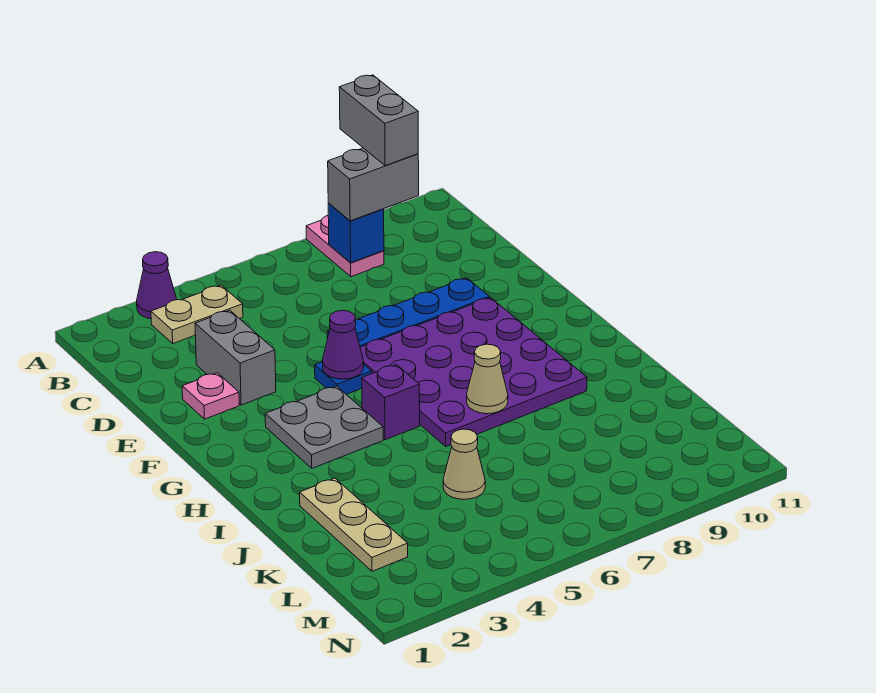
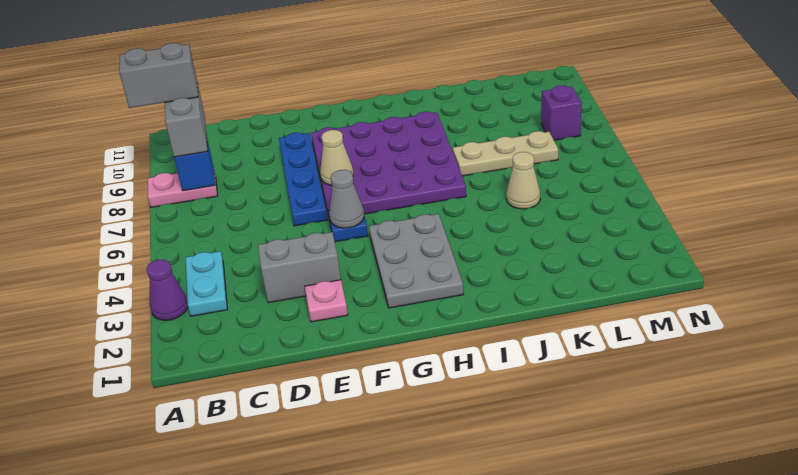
tan plate B3:B4 level 1 -> cyan plate B3:B4 level 1
purple cone F5 level 2 -> grey cone F5 level 2
grey plate G3:H4 level 1 -> grey plate G2:H4 level 1
purple brick H5 level 1 -> purple brick M8 level 1
tan cone I7 level 2 -> tan cone F7 level 2
tan plate J2:L2 level 1 -> tan plate J7:L7 level 1

